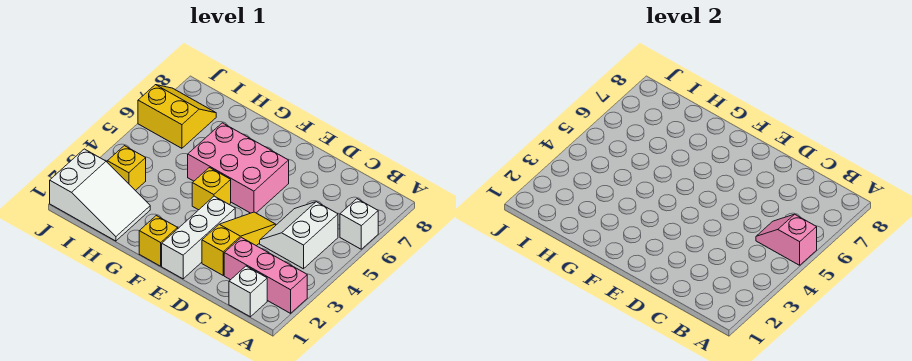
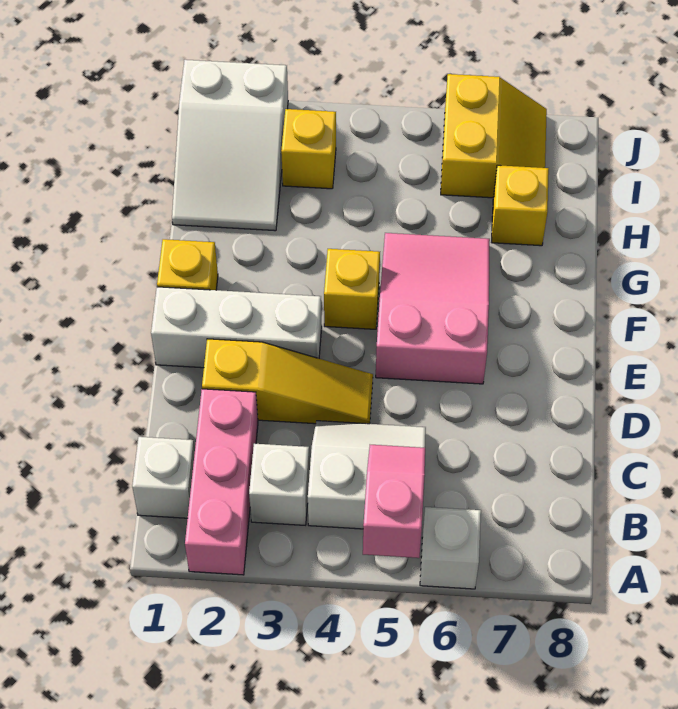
none -> white brick B3 level 1
pink brick E5:G6 level 1 -> pink slope E5:G6 level 1 top E
none -> yellow brick H7 level 1

